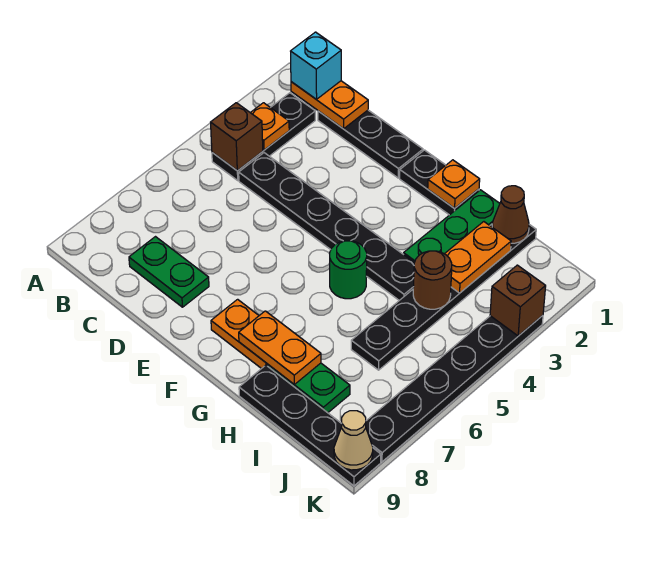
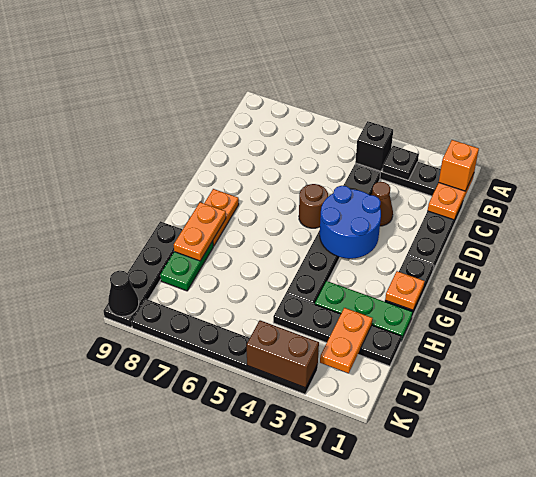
cyan brick B1 level 3 -> orange brick B1 level 3
orange plate B3 level 2 -> black plate B3 level 2
brown brick B4 level 2 -> black brick B4 level 2
green plate C8:D8 level 1 -> none
none -> blue round brick E3:F4 level 2
green round brick G5 level 1 -> none
black plate I1:I6 level 1 -> black plate I1:I4 level 1
brown cone I1 level 2 -> brown cone D3 level 1
orange plate I2:I3 level 2 -> orange plate I2:J2 level 2
brown round brick I4 level 2 -> brown round brick E5 level 1
brown brick K3 level 2 -> brown brick K3:K4 level 2
tan cone K9 level 2 -> black cone K9 level 2

